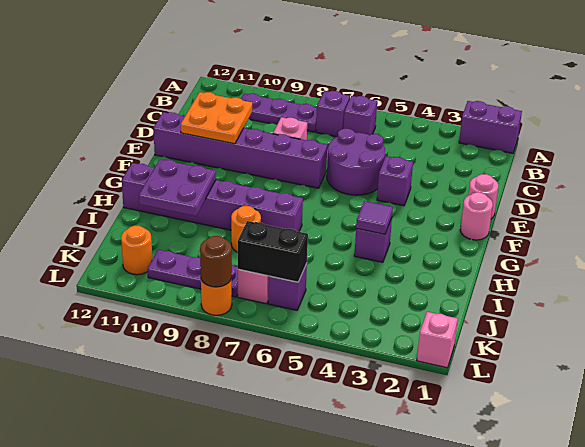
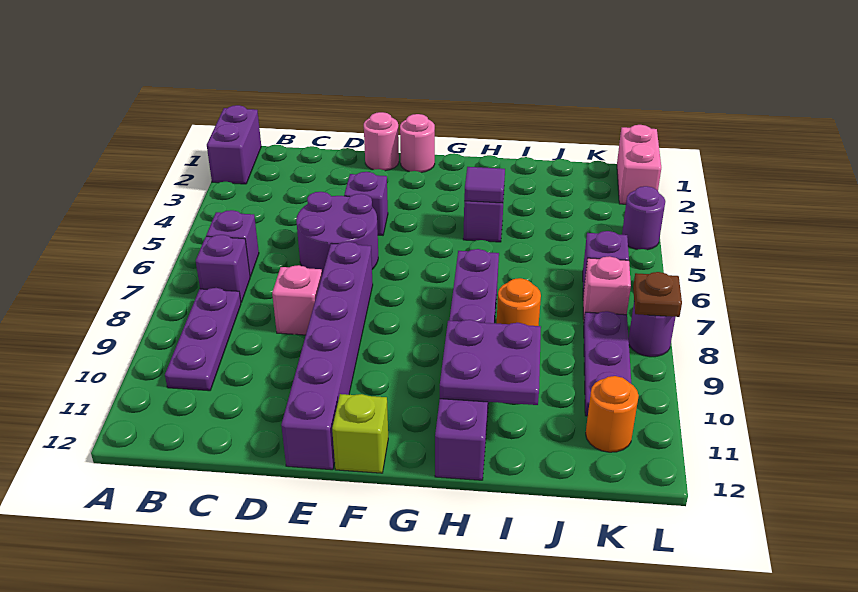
orange plate D10:E11 level 2 -> none
none -> lime brick F12 level 1
black brick K6:K7 level 2 -> none
pink brick L1 level 1 -> pink brick L1:L2 level 1
none -> purple round brick L4 level 1
orange round brick L8 level 1 -> purple round brick L8 level 1
brown round brick L8 level 2 -> brown plate L8 level 2

